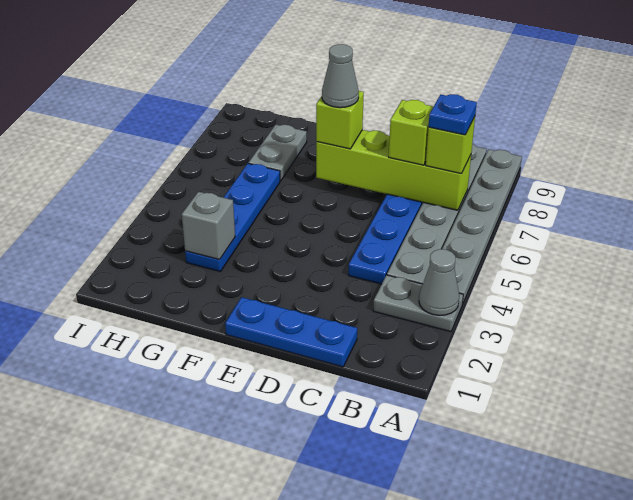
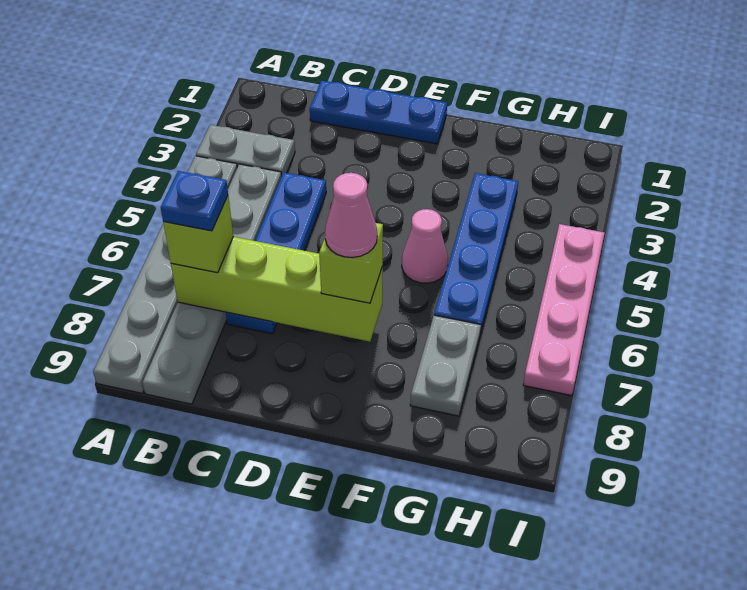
grey cone A3 level 2 -> none
lime brick C7 level 3 -> none
grey cone E7 level 4 -> pink cone E7 level 4
none -> pink cone F5 level 1
grey brick G3 level 2 -> none
none -> pink plate I4:I7 level 1

